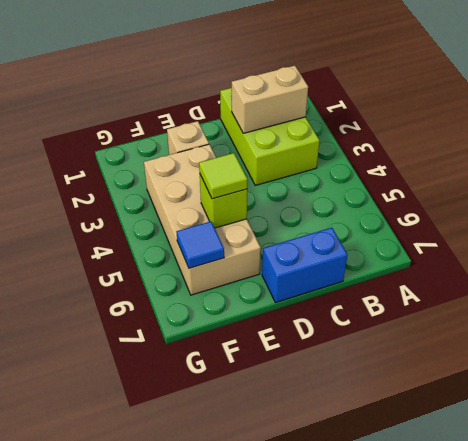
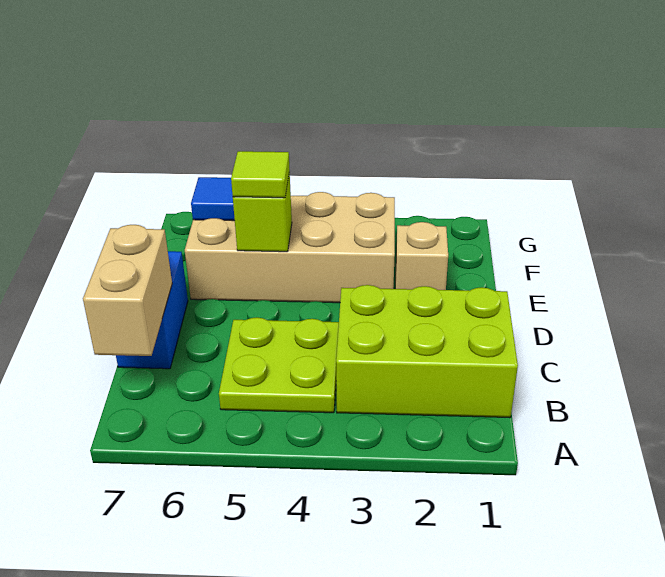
tan brick B2:C2 level 2 -> tan brick B7:C7 level 2
none -> lime plate B4:C5 level 1

